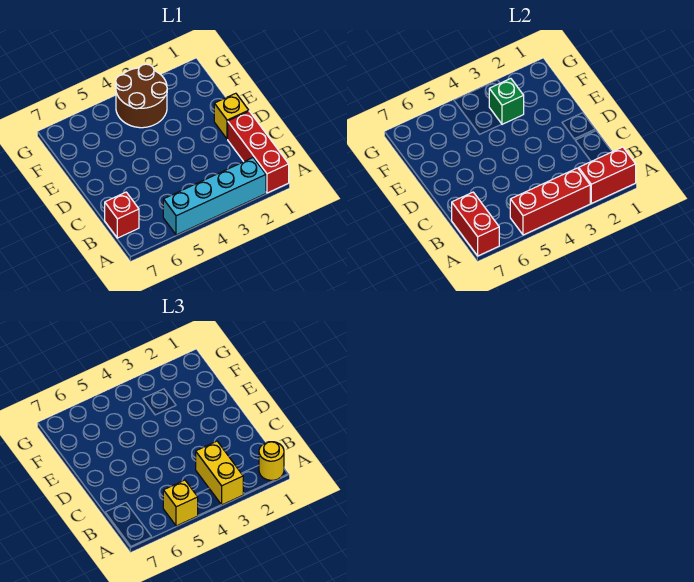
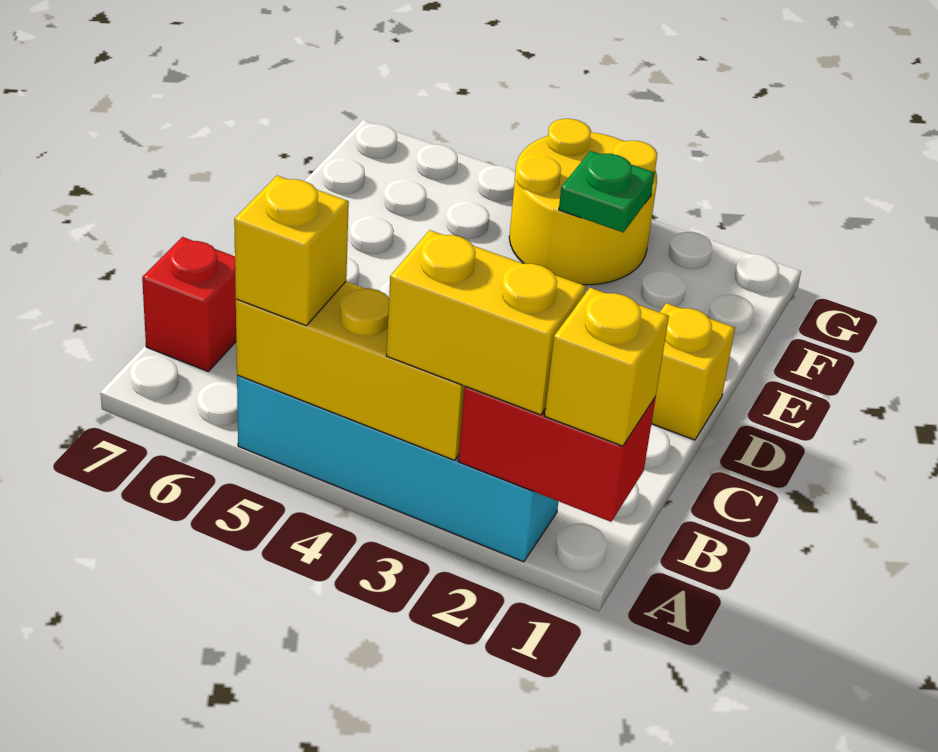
red brick A1:C1 level 1 -> none
yellow round brick A1 level 3 -> yellow brick A1 level 3
red brick A3:A5 level 2 -> yellow brick A3:A5 level 2
yellow brick A3:B3 level 3 -> yellow brick A2:A3 level 3
red brick A7:B7 level 2 -> none
brown round brick F3:G4 level 1 -> yellow round brick F3:G4 level 1
green brick F3 level 2 -> green plate F3 level 2

